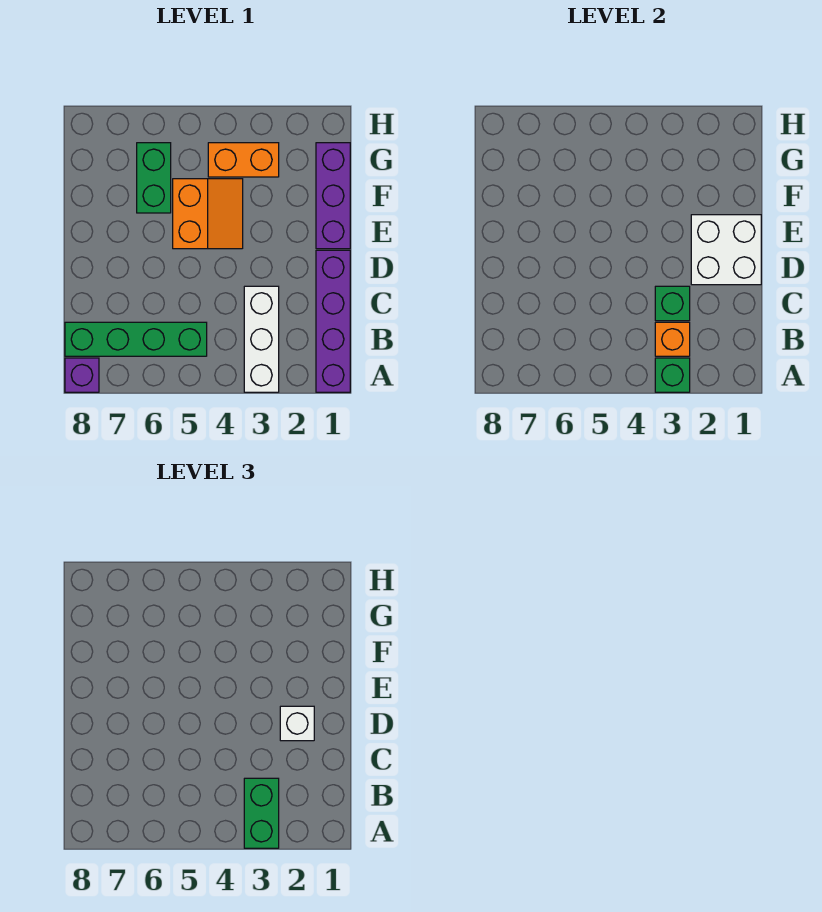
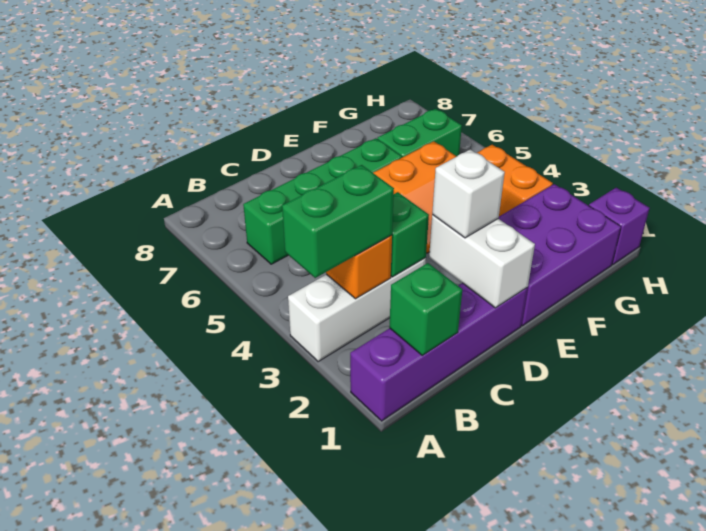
green brick A3 level 2 -> green brick B1 level 2
purple brick A8 level 1 -> purple brick H1 level 1
green brick B5:B8 level 1 -> green brick B6:E6 level 1
white brick D1:E2 level 2 -> white brick D1:D2 level 2
purple brick E1:G1 level 1 -> purple brick E1:G2 level 1

